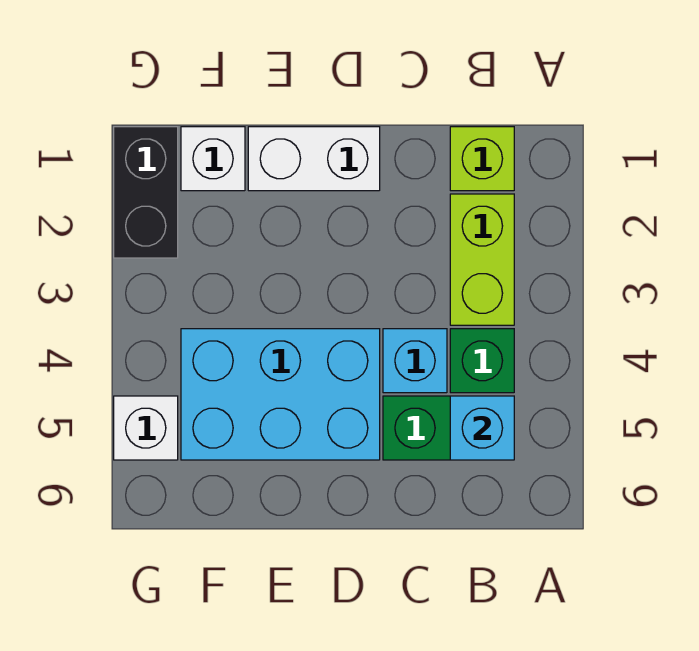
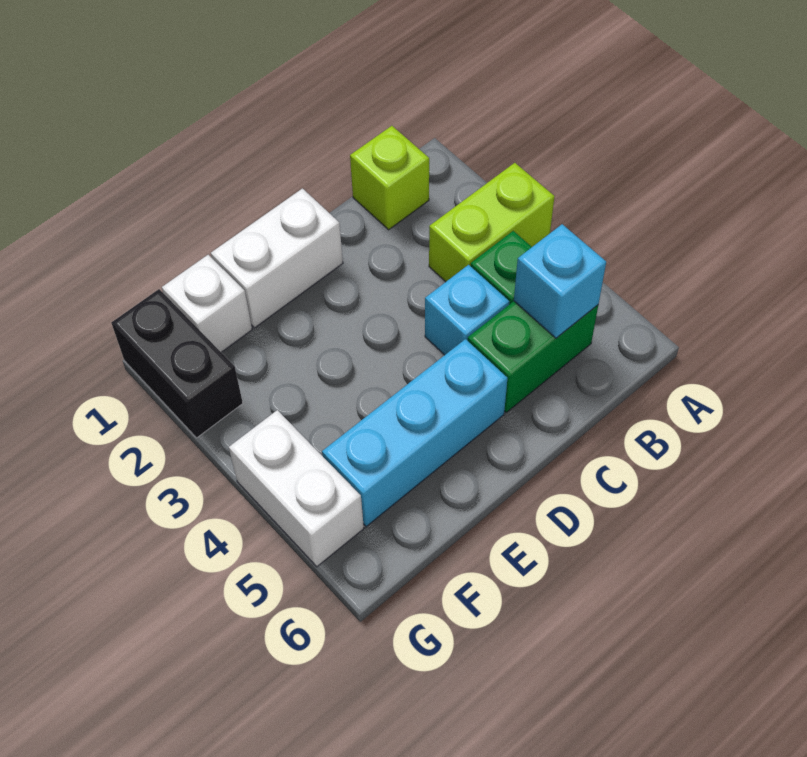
lime brick B2:B3 level 1 -> lime brick A3:B3 level 1
cyan brick D4:F5 level 1 -> cyan brick D5:F5 level 1
white brick G5 level 1 -> white brick G4:G5 level 1

